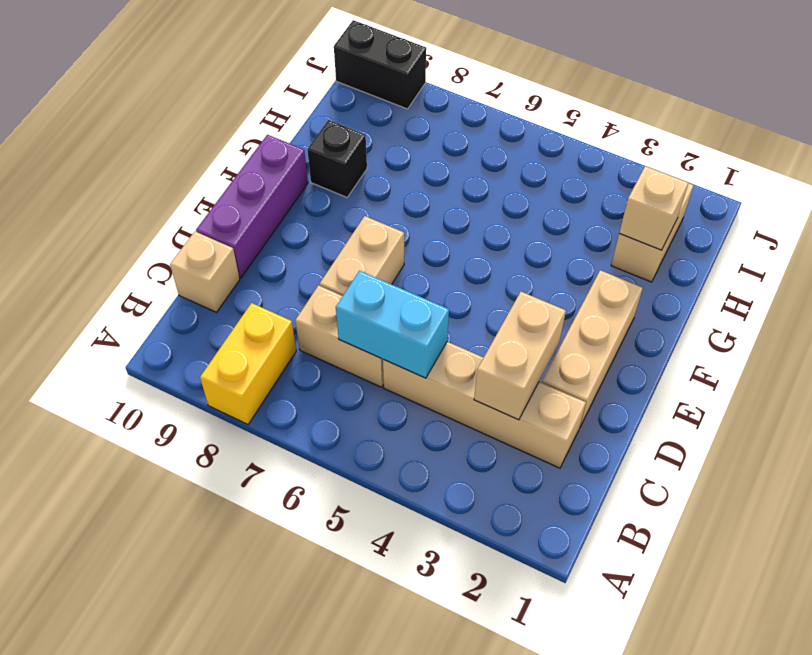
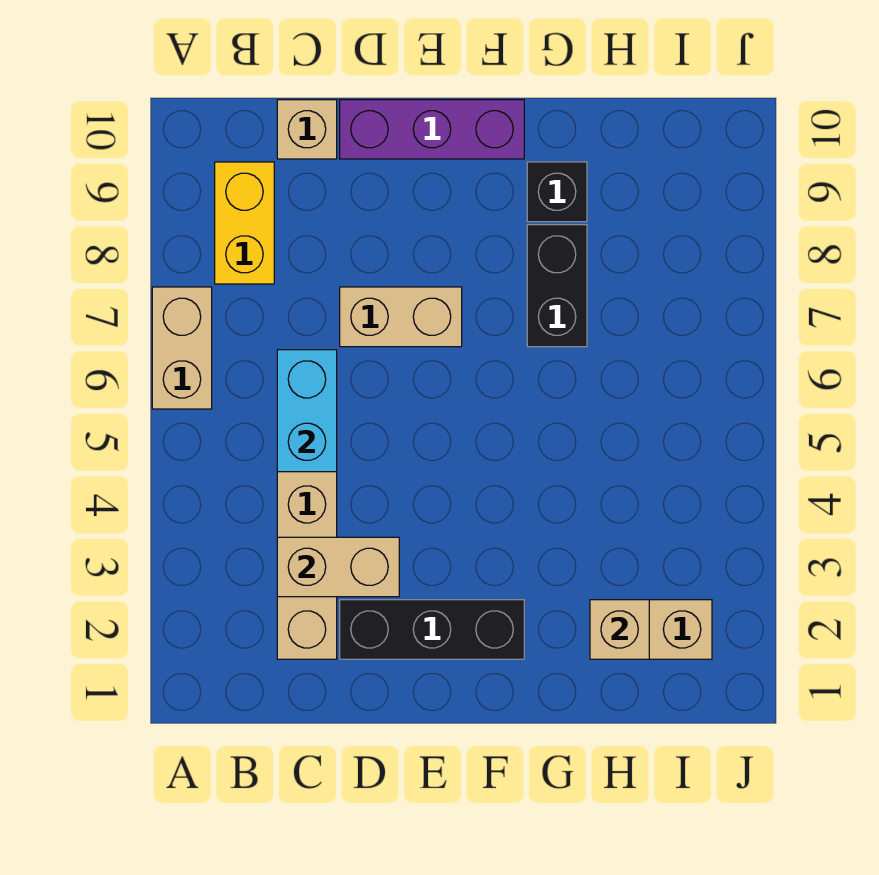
yellow brick A8:B8 level 1 -> yellow brick B8:B9 level 1
tan brick C6:C7 level 1 -> tan brick A6:A7 level 1
tan brick D2:F2 level 1 -> black brick D2:F2 level 1
black brick J9:J10 level 1 -> black brick G7:G8 level 1

